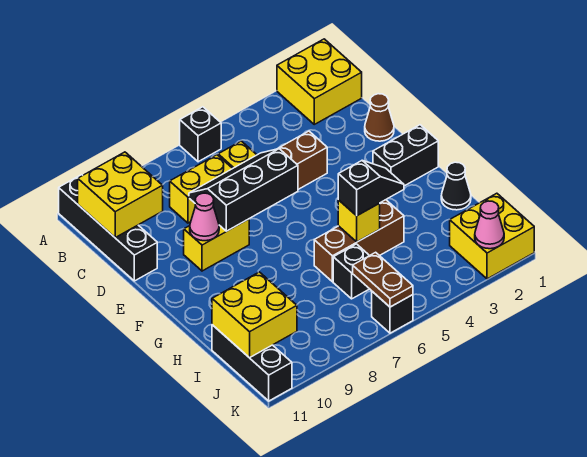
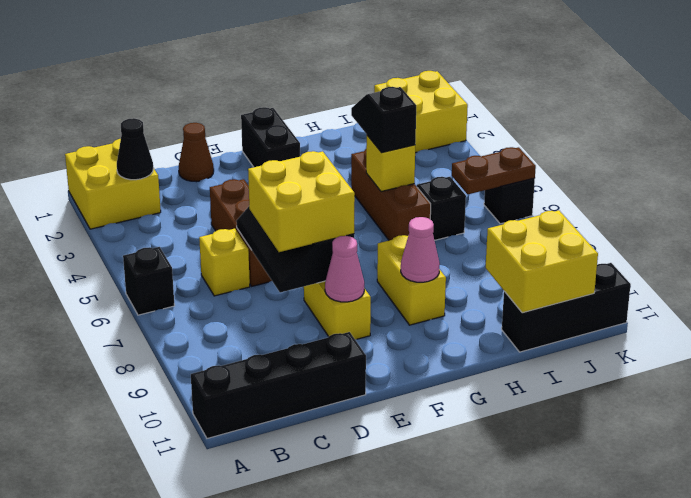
yellow brick B10:C11 level 2 -> yellow brick D7:E8 level 3
yellow brick C7:C8 level 1 -> yellow brick G8:G9 level 1
black cone H1 level 1 -> black cone B2 level 2
pink cone K2 level 2 -> pink cone G9 level 2

